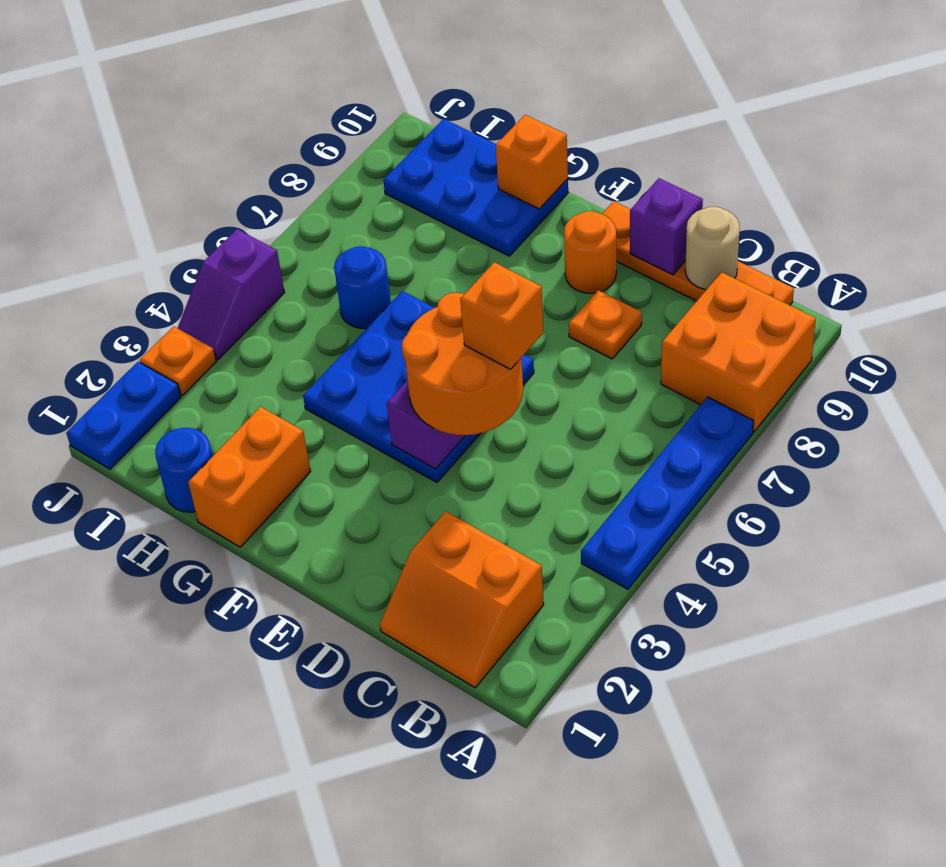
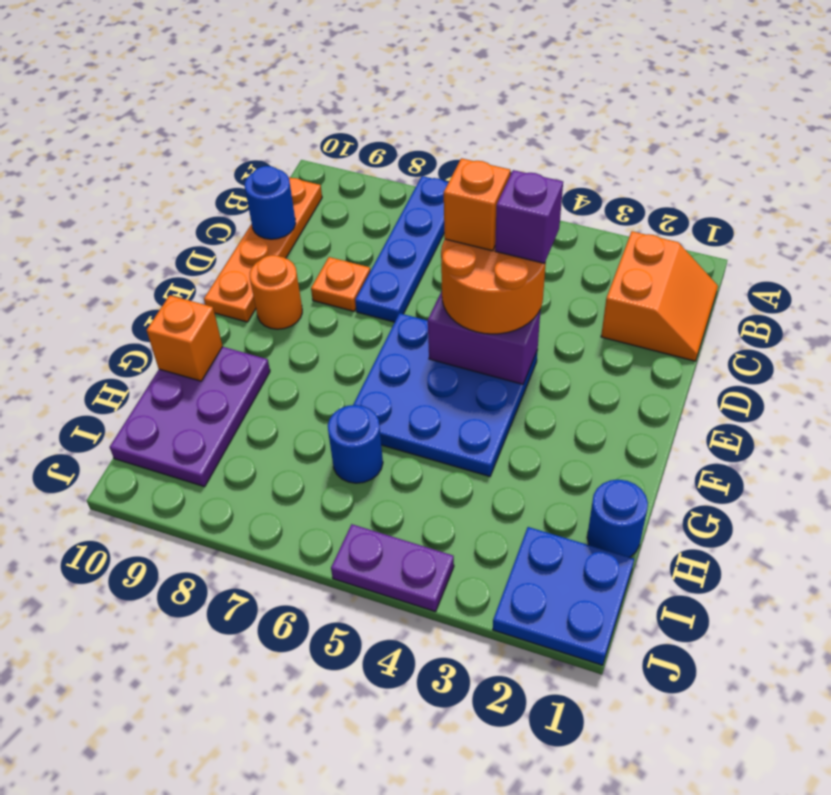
blue plate A4:A7 level 1 -> blue plate A7:D7 level 1
orange brick A8:B9 level 1 -> none
tan round brick C10 level 2 -> blue round brick C10 level 2
purple brick D10 level 2 -> purple brick D4 level 4
orange brick G1:G2 level 1 -> none
blue plate G9:I10 level 1 -> purple plate G9:I10 level 1
blue plate J1:J2 level 1 -> blue plate I1:J2 level 1
orange plate J3 level 1 -> none
purple slope J4:J5 level 1 top 5 -> purple plate J4:J5 level 1

